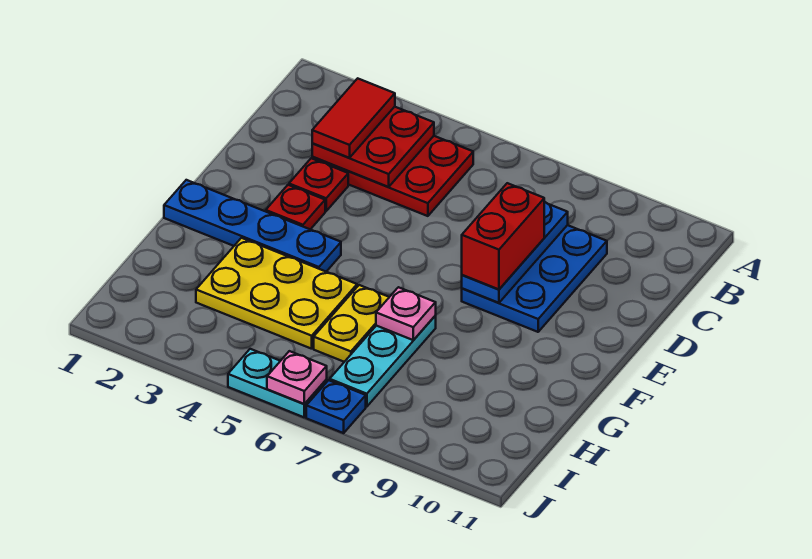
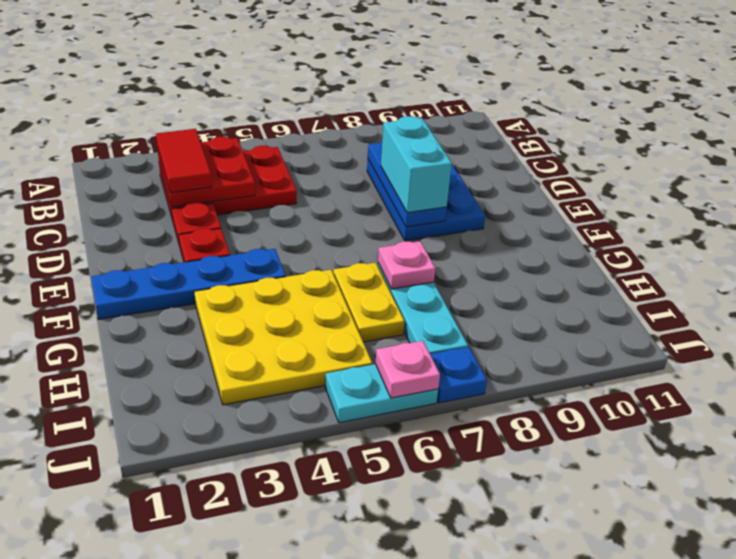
red brick D8:E8 level 3 -> cyan brick D8:E8 level 3
yellow plate G3:H5 level 1 -> yellow plate G3:I5 level 1

